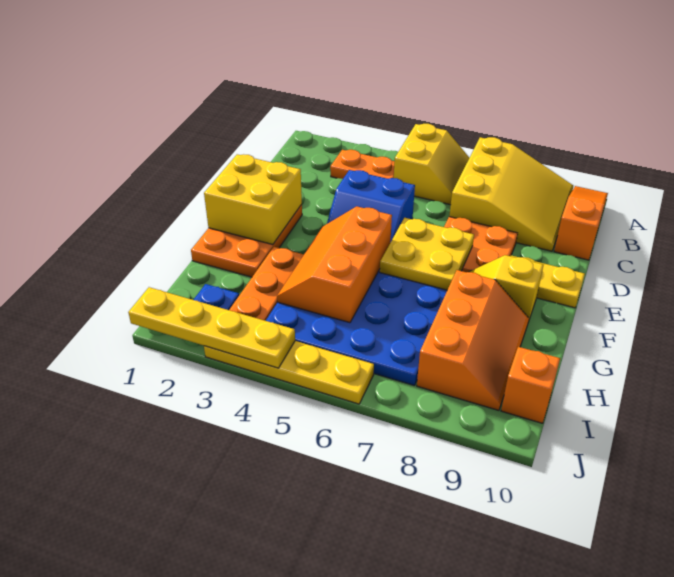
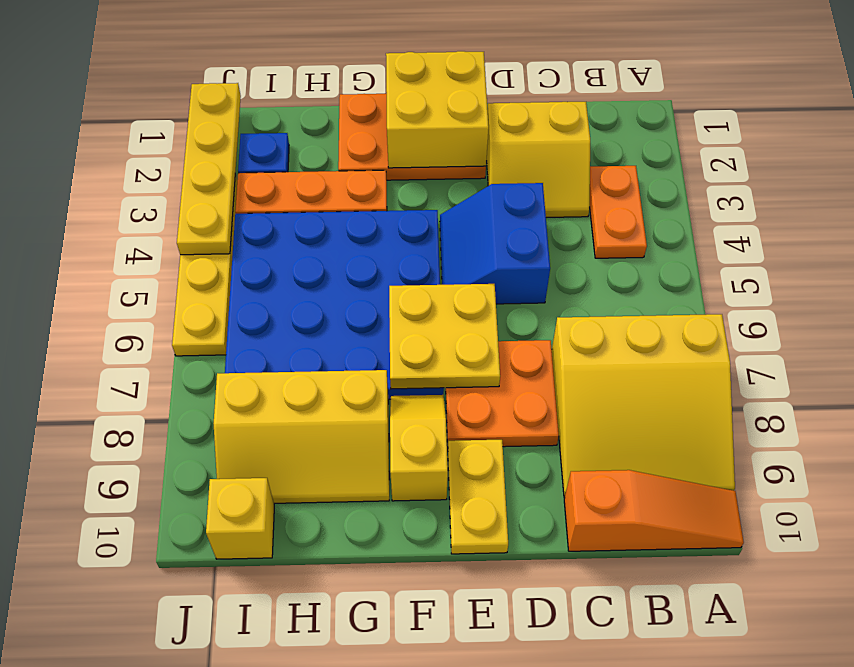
yellow slope A5:B6 level 1 top 5 -> yellow slope C2:D3 level 1 top 2
orange slope F4:H5 level 2 top 5 -> none
orange slope G8:I9 level 1 top 8 -> yellow slope G8:I9 level 1 top 8
orange brick I10 level 1 -> yellow brick I10 level 1

